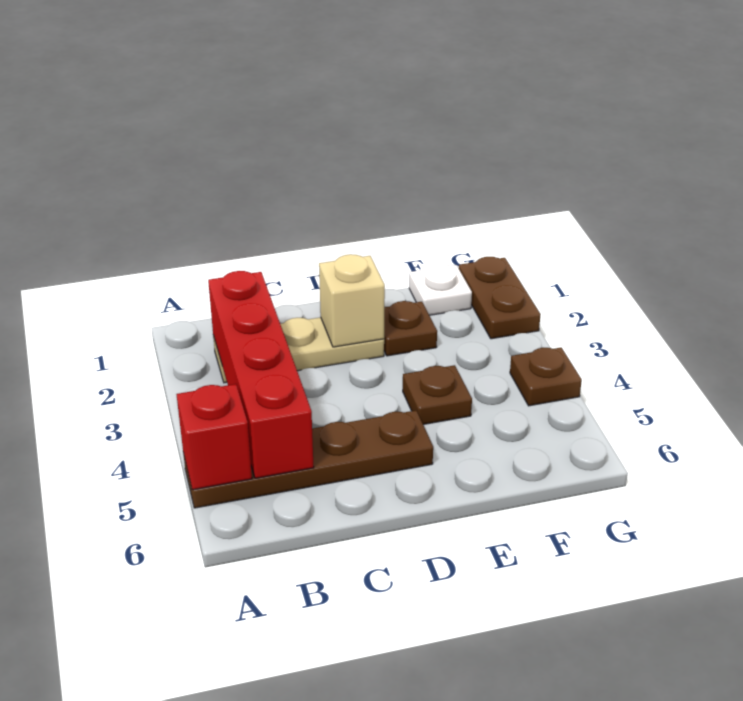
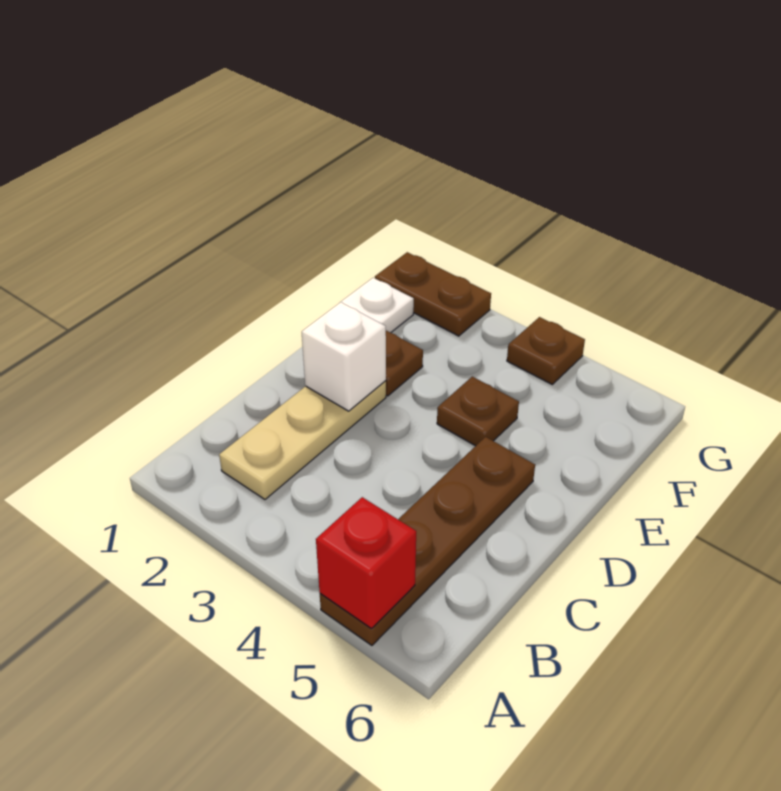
red brick B2:B5 level 2 -> none
tan brick D2 level 2 -> white brick D2 level 2

